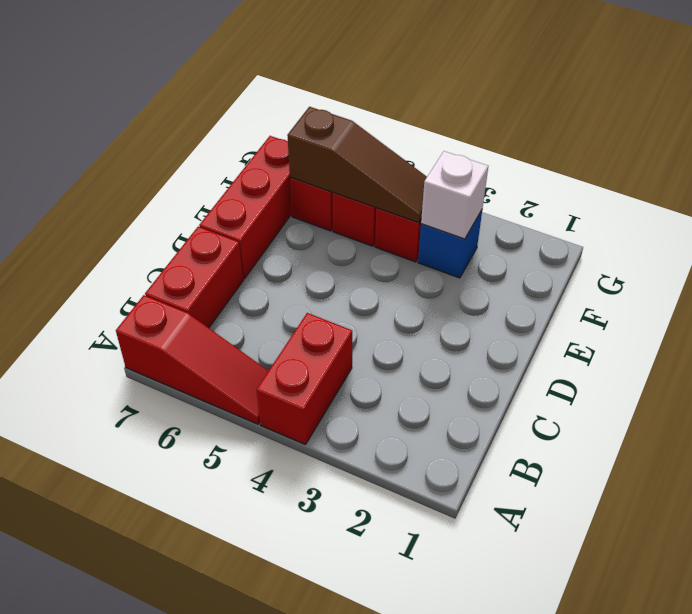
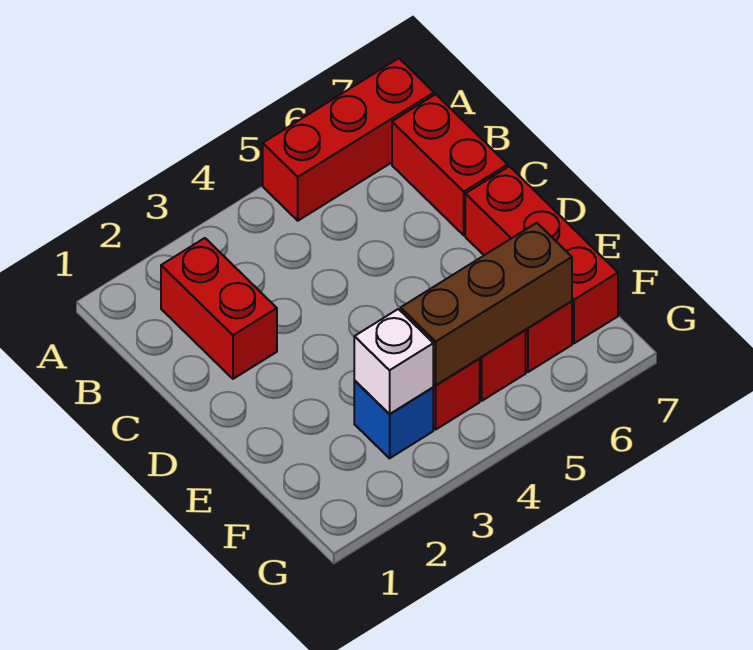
red brick A4:B4 level 1 -> red brick B2:C2 level 1
red slope A5:A7 level 1 top 7 -> red brick A5:A7 level 1
brown slope F4:F6 level 2 top 6 -> brown brick F4:F6 level 2

